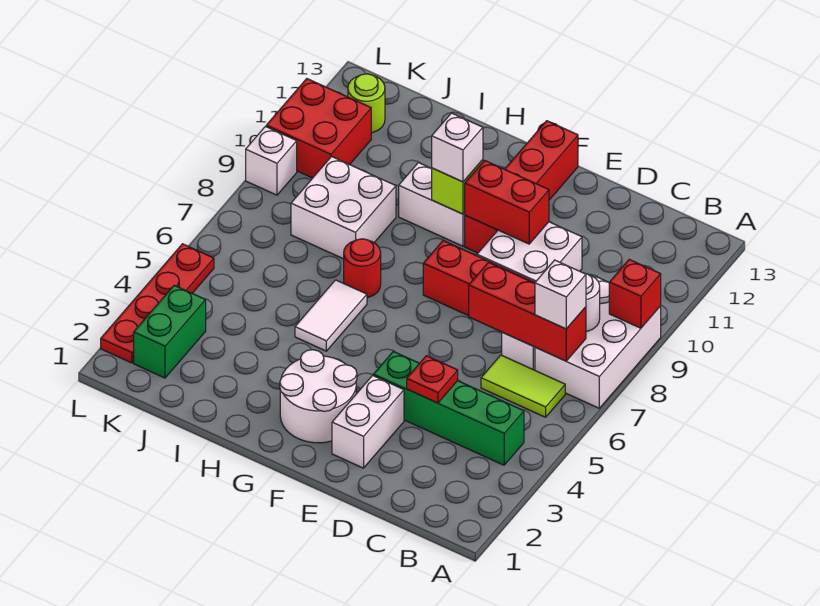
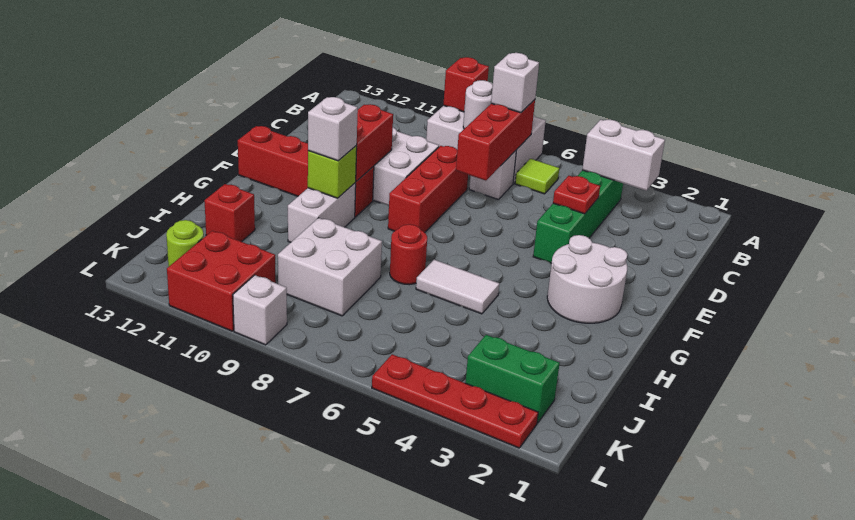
lime tile B6:C6 level 1 -> lime tile B6 level 1
white brick E2:E3 level 1 -> white brick B3:B4 level 2
none -> red brick I12 level 1

